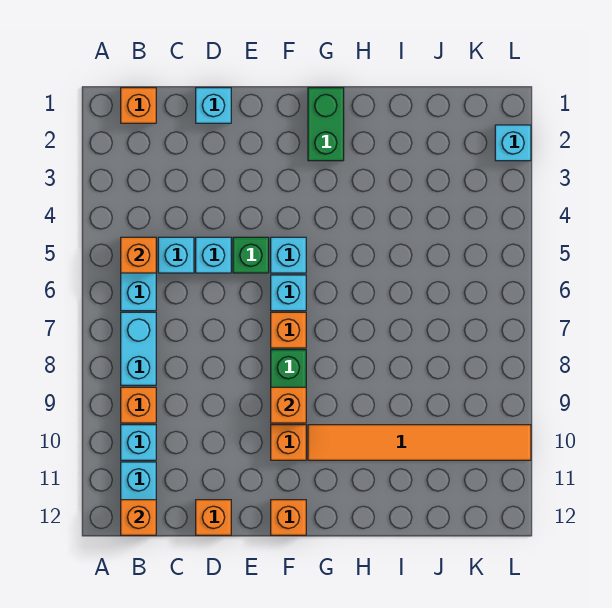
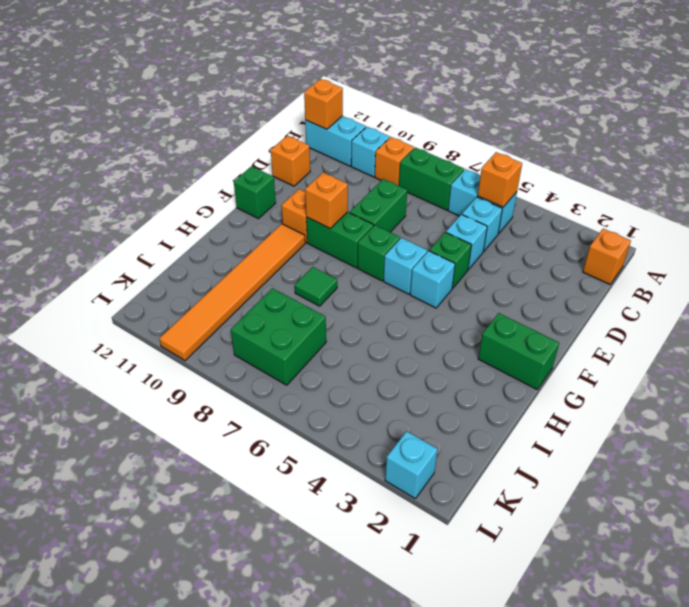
cyan brick B7:B8 level 1 -> green brick B7:B8 level 1
cyan brick D1 level 1 -> none
none -> green brick D8:E8 level 1
orange brick F7 level 1 -> green brick F7 level 1
orange brick F12 level 1 -> green brick F12 level 1
none -> green tile H8 level 1
none -> green brick J7:K8 level 1

